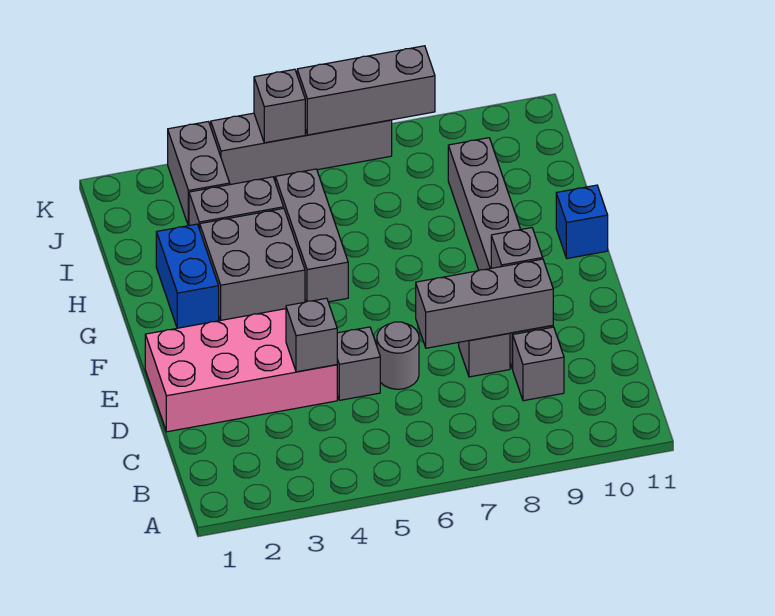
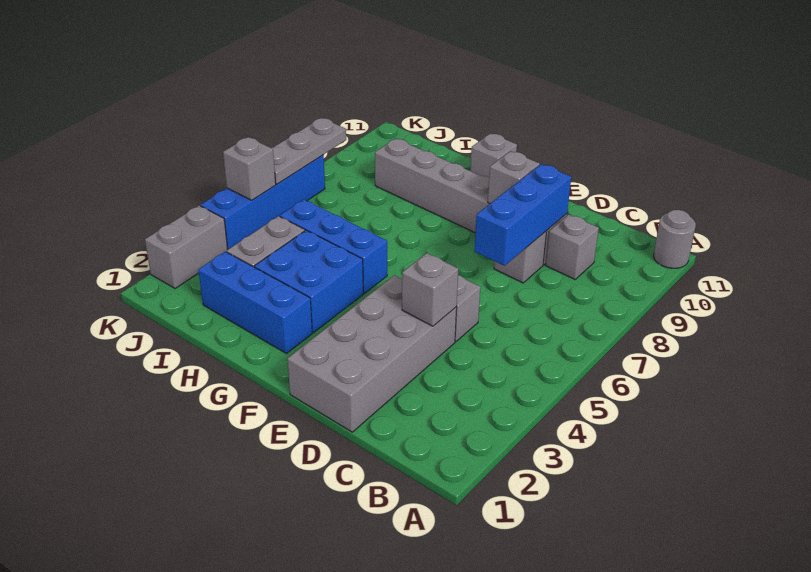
pink brick D1:E4 level 1 -> grey brick D1:E4 level 1
grey round brick D6 level 1 -> grey round brick A11 level 1
grey brick D7:D9 level 2 -> blue brick D7:D9 level 2
blue brick G2:H2 level 1 -> blue brick G2:I2 level 1
grey brick G3:H4 level 1 -> blue brick G3:H4 level 1
grey brick G5:I5 level 1 -> blue brick G5:I5 level 1
blue brick G11 level 1 -> grey brick G11 level 1
grey brick J3:K3 level 1 -> grey brick K2:K3 level 1
grey brick K4:K7 level 1 -> blue brick K4:K7 level 1
grey brick K6:K8 level 2 -> grey plate K6:K8 level 2

